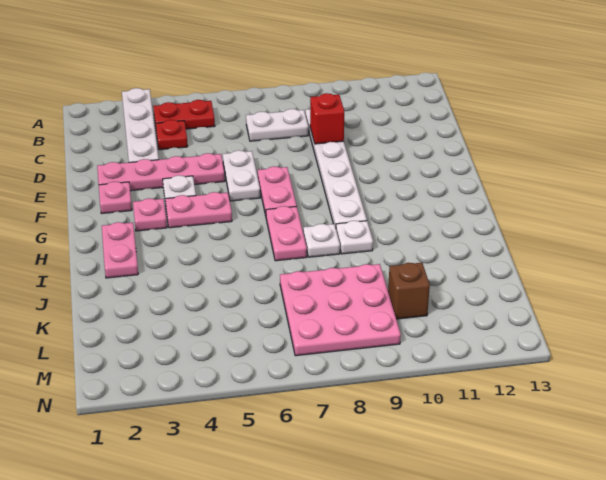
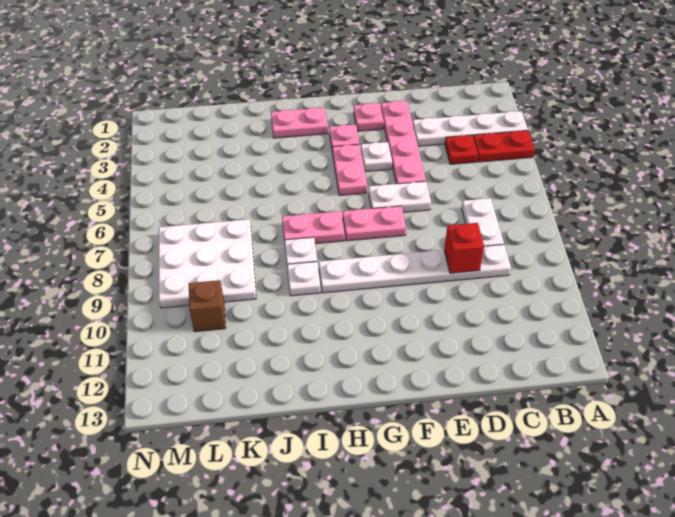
red plate B4:B5 level 1 -> red plate A4:B4 level 1
pink plate K7:M9 level 1 -> white plate K7:M9 level 1

